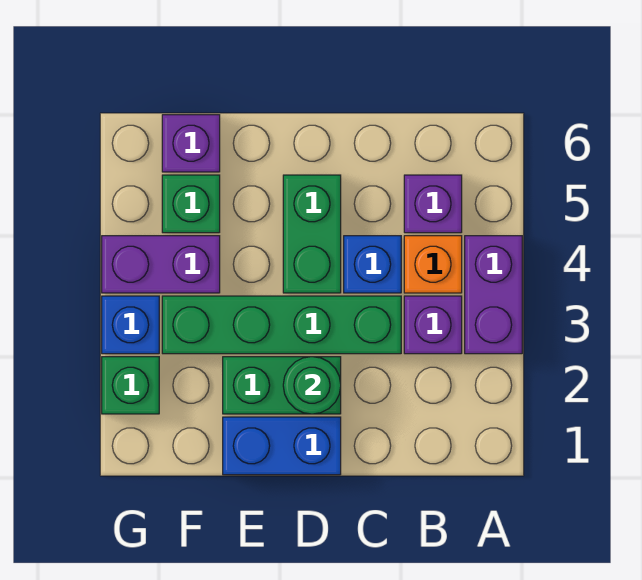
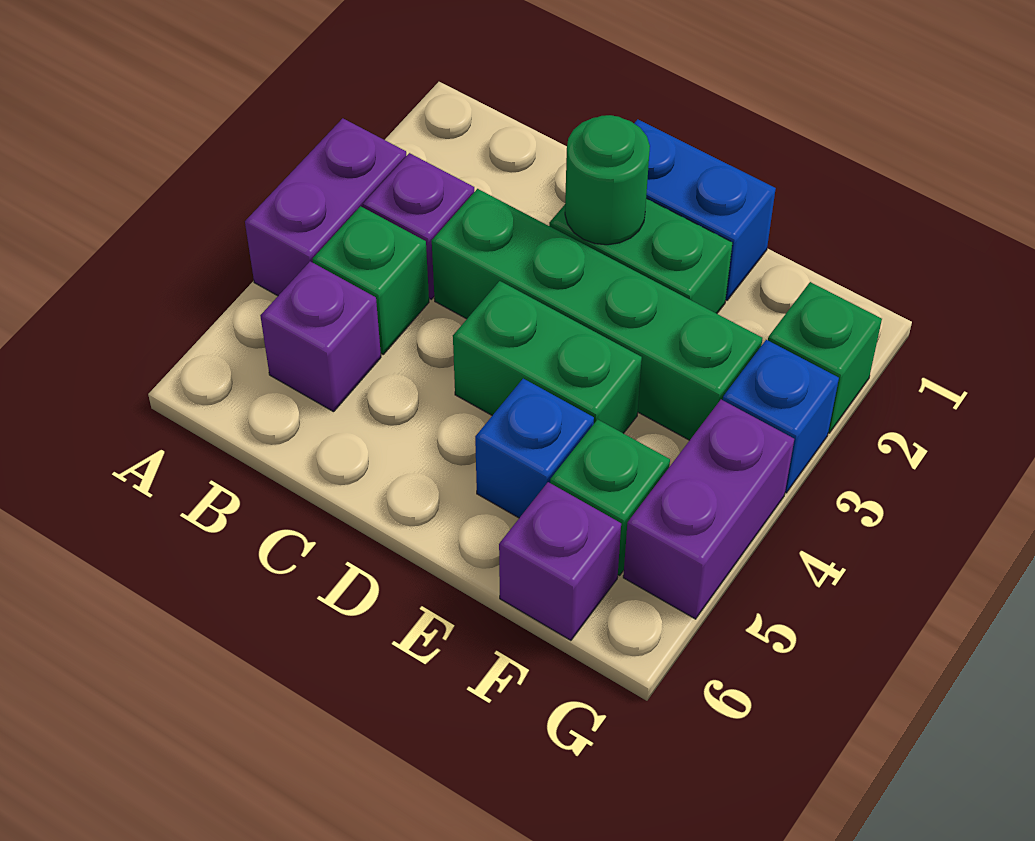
orange brick B4 level 1 -> green brick B4 level 1
blue brick C4 level 1 -> blue brick E5 level 1
green brick D4:D5 level 1 -> green brick D4:E4 level 1
purple brick F4:G4 level 1 -> purple brick G4:G5 level 1

